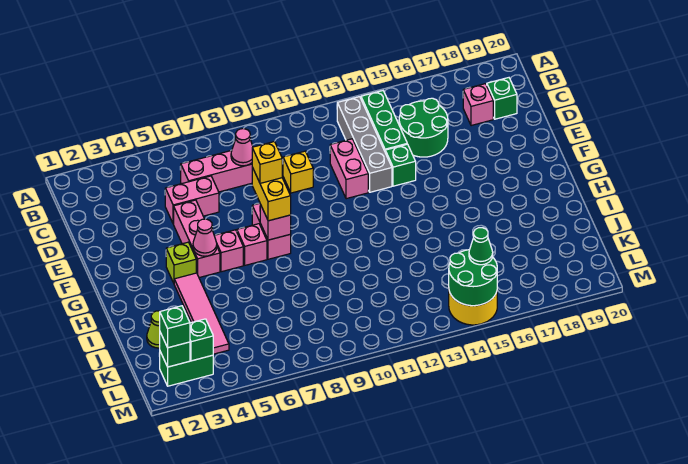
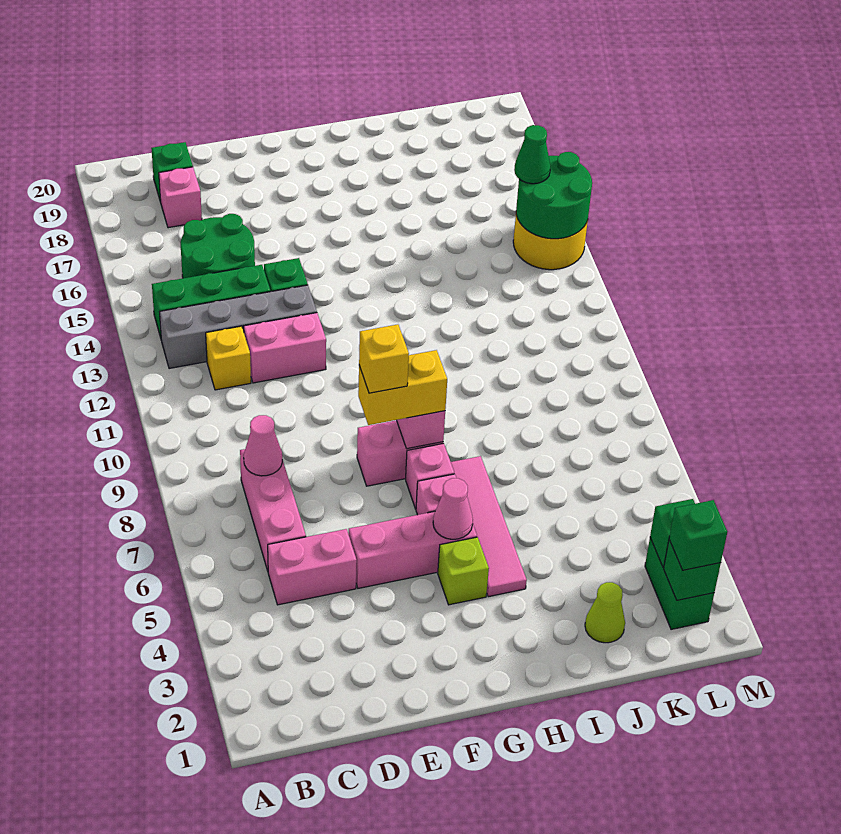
pink brick D5:D6 level 1 -> pink brick C5:D5 level 1
yellow brick D10 level 1 -> yellow brick C12 level 1
pink tile H4:K4 level 1 -> pink tile H4:H7 level 1

